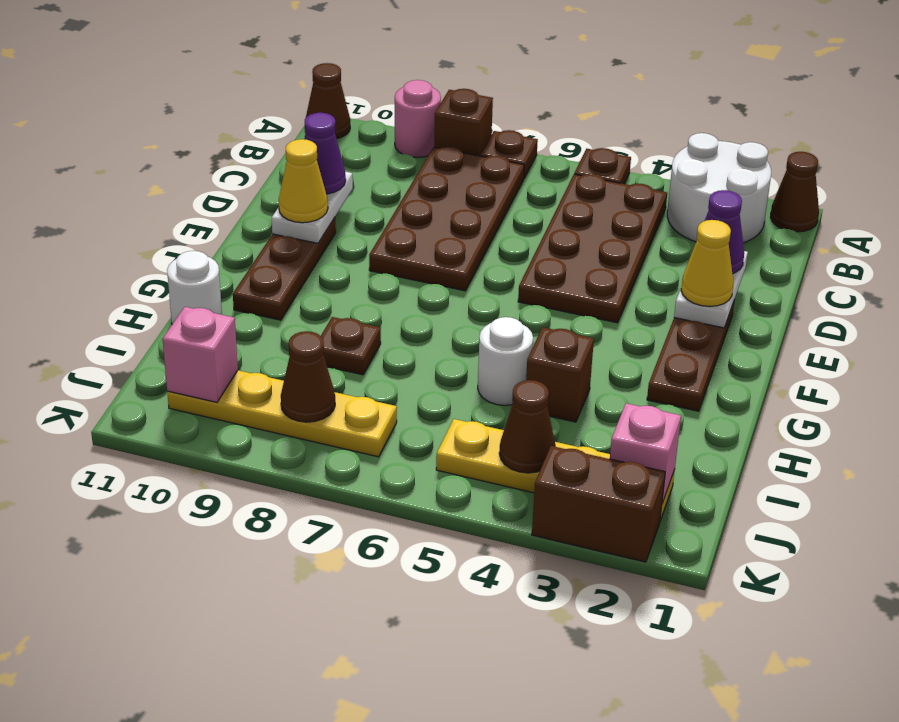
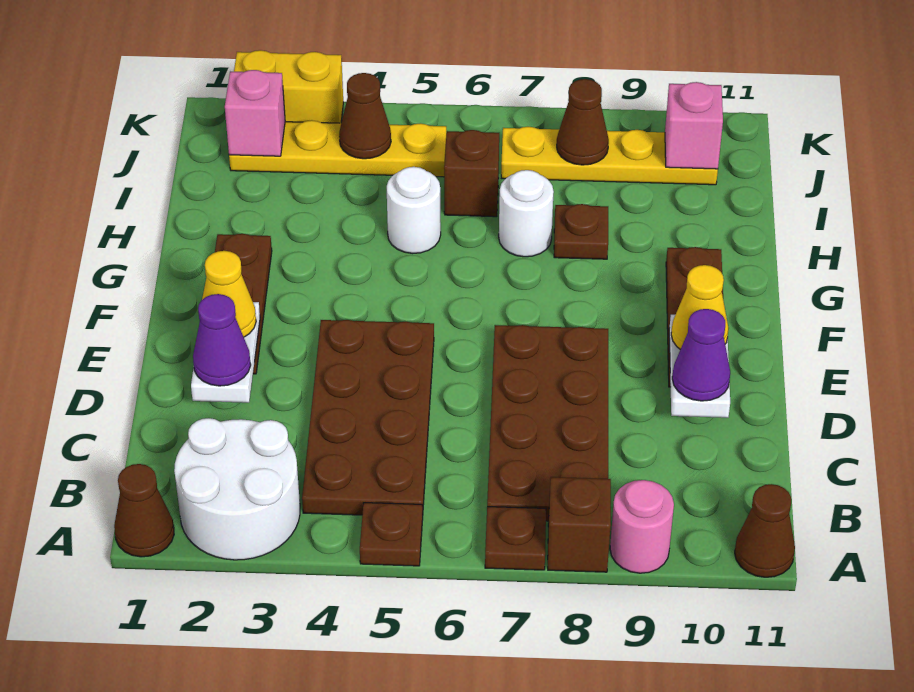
brown brick H4 level 1 -> brown brick I6 level 1
white round brick H11 level 1 -> white round brick H7 level 1
brown brick K2:K3 level 1 -> yellow brick K2:K3 level 1

